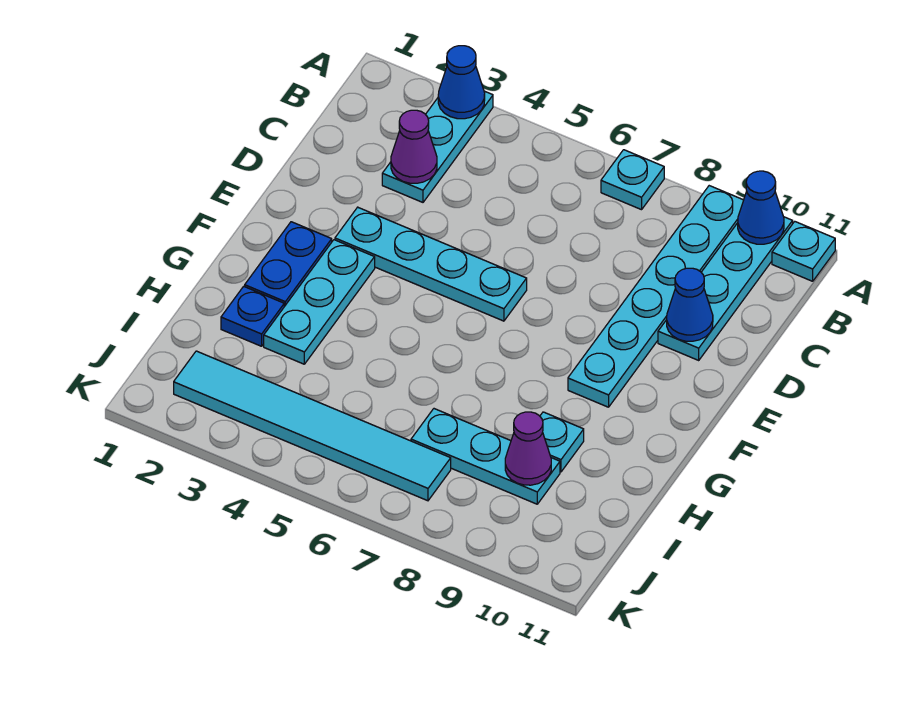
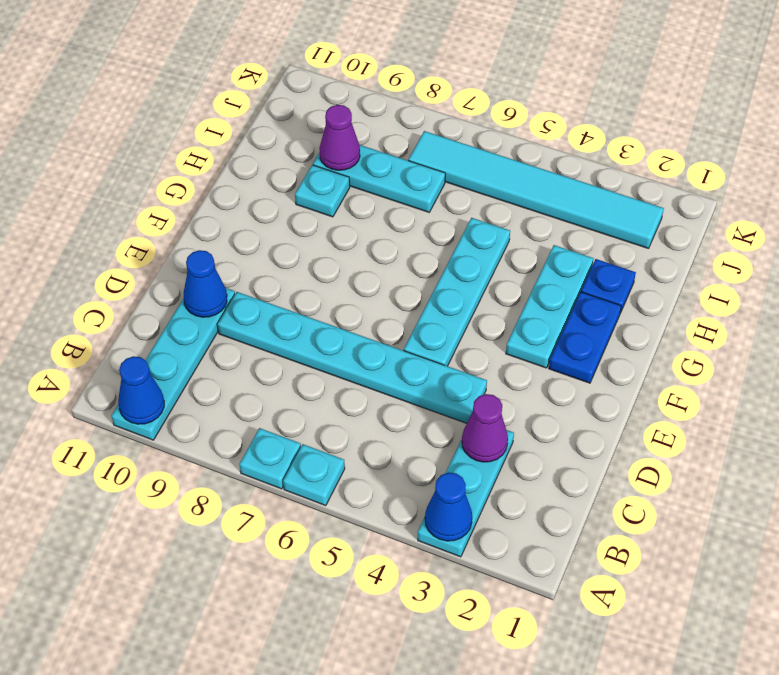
cyan plate A9:F9 level 1 -> cyan plate D4:D9 level 1
cyan plate A11 level 1 -> cyan plate A6 level 1
cyan plate E3:E6 level 1 -> cyan plate E5:H5 level 1

